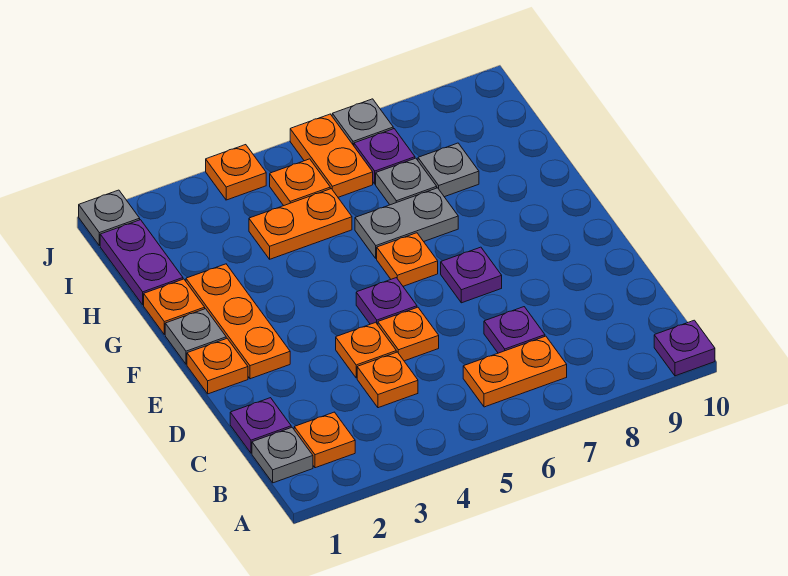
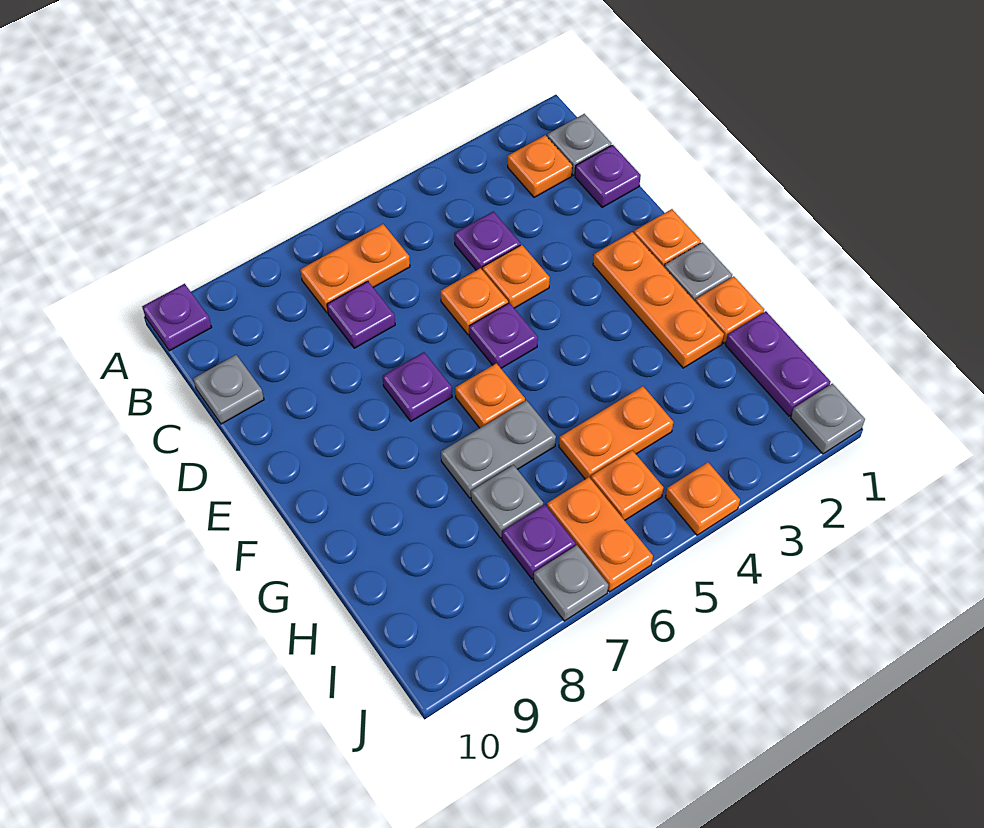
orange plate C4 level 1 -> purple plate C4 level 1
grey plate H8 level 1 -> grey plate C10 level 1

